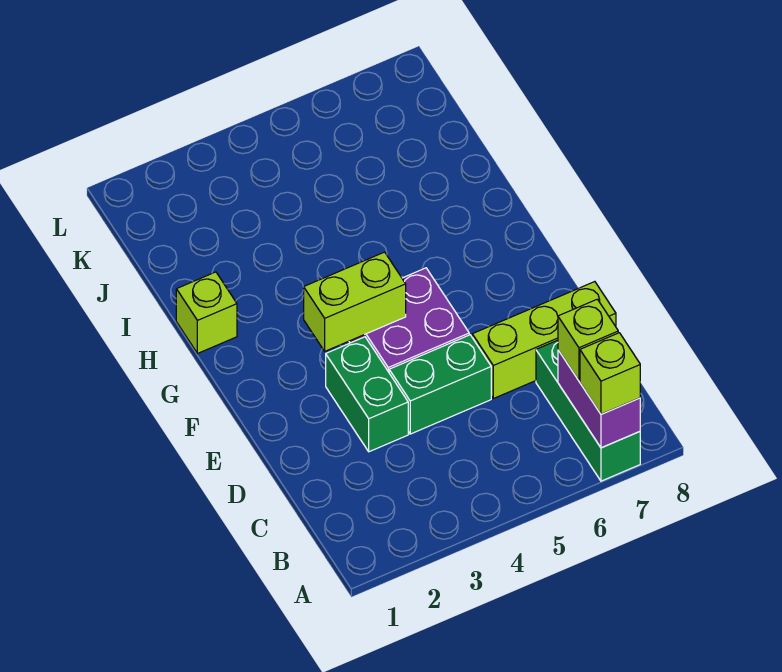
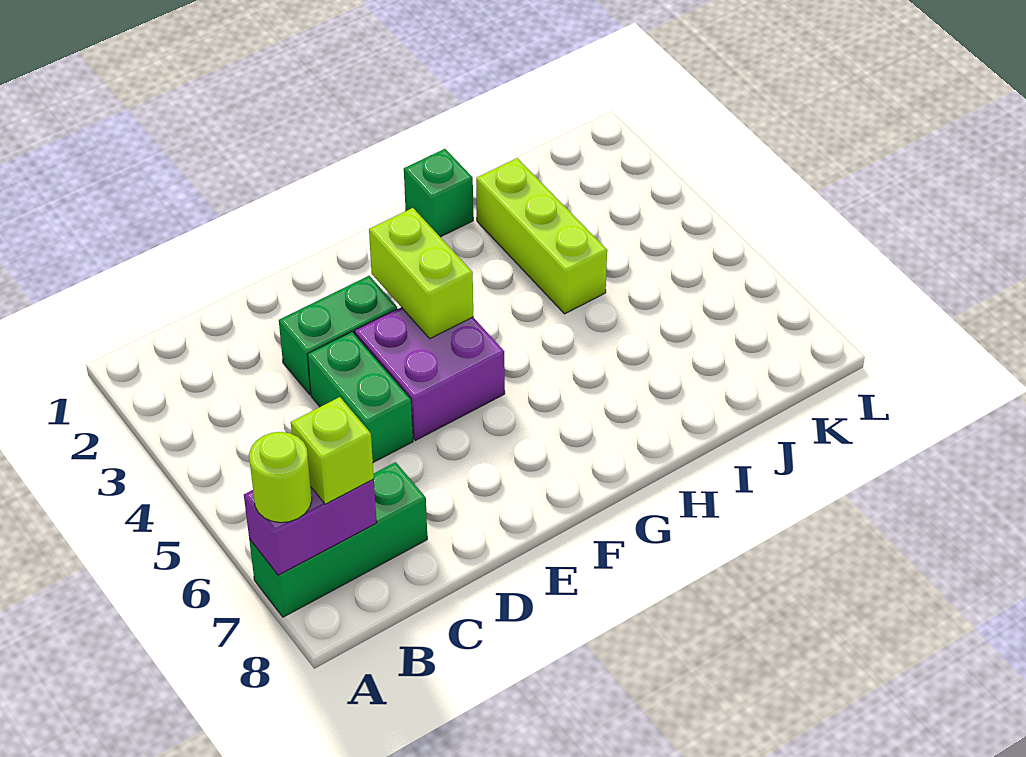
lime brick A7 level 3 -> lime round brick A7 level 3
lime brick D6:D8 level 1 -> lime brick I2:I4 level 1
lime brick H1 level 1 -> green brick H1 level 1

